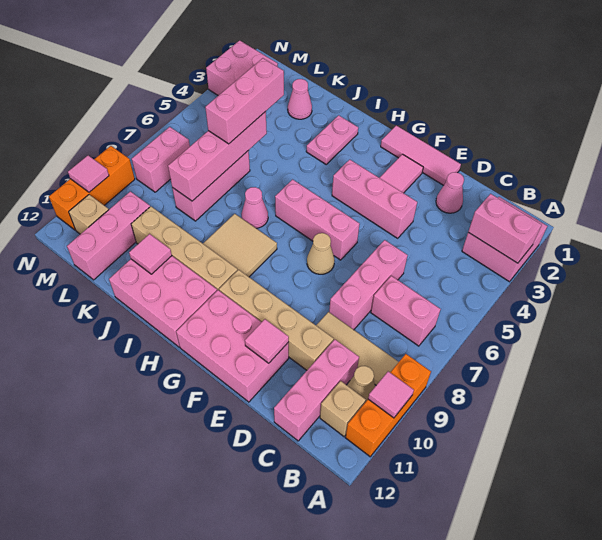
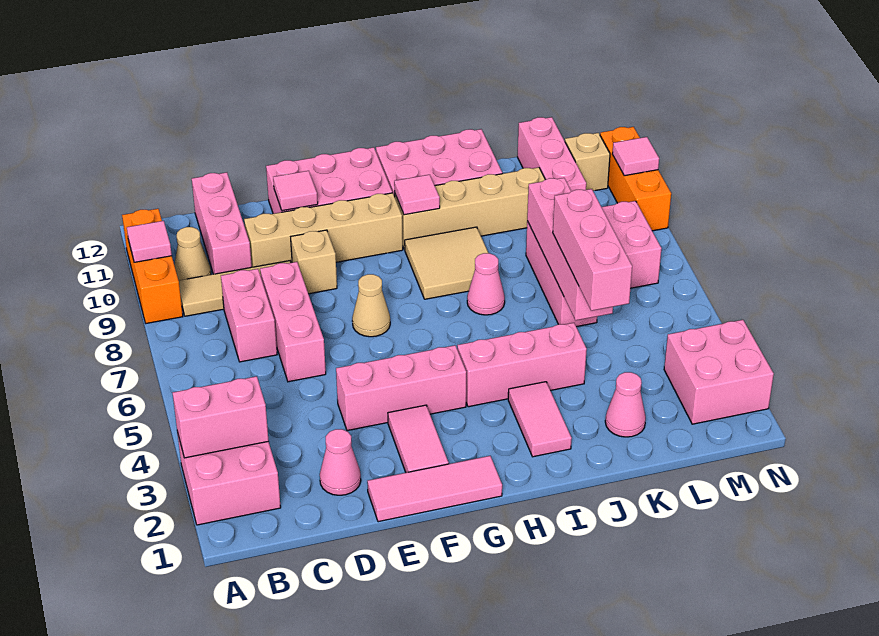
pink brick B7:C7 level 1 -> pink brick C7:C8 level 1
tan brick B11 level 1 -> tan brick E9 level 1
pink brick F6:H6 level 1 -> pink brick H4:J4 level 1
pink plate I2:I3 level 1 -> pink tile I2:I3 level 1
pink tile J11 level 2 -> pink tile H10 level 2

